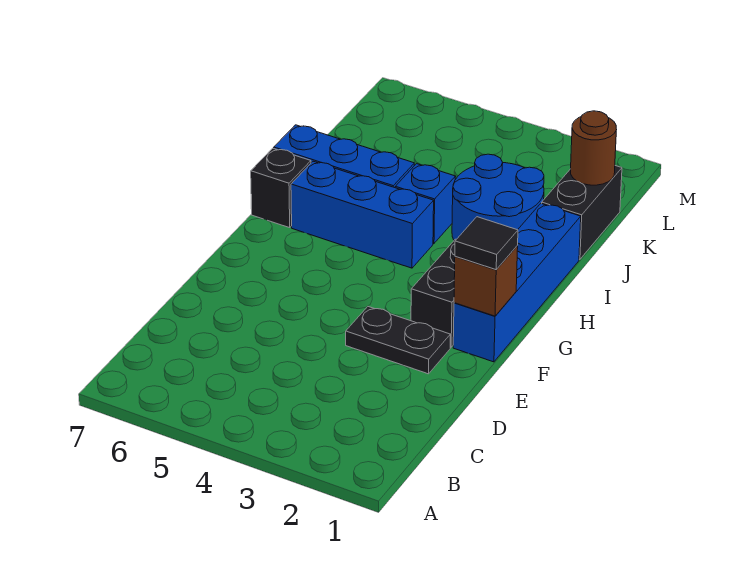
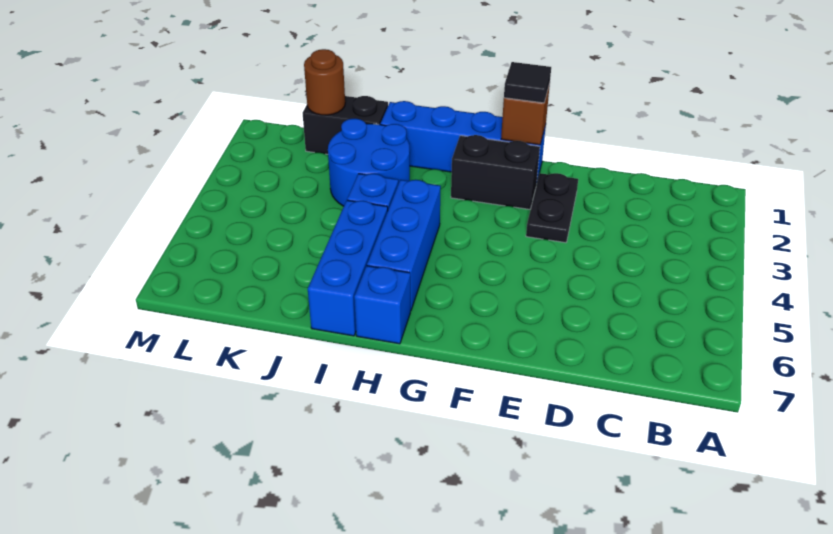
black brick H7 level 1 -> blue brick H7 level 1

